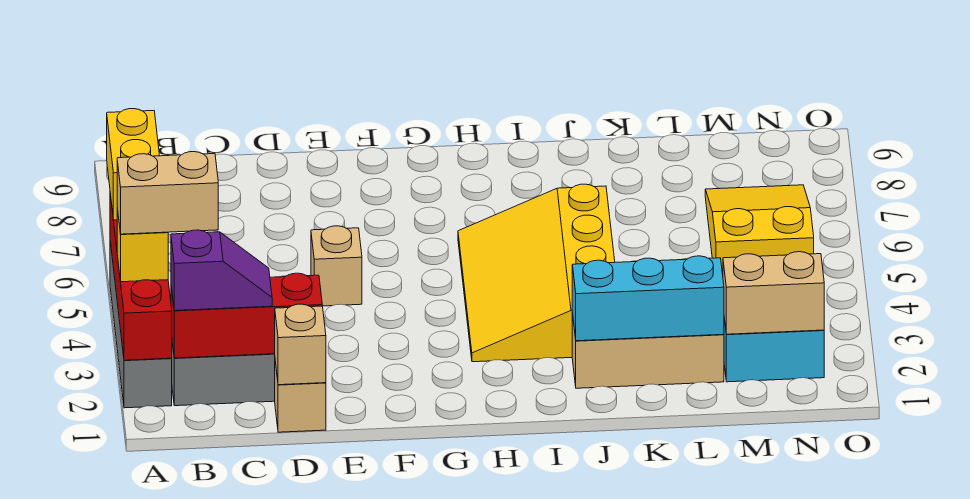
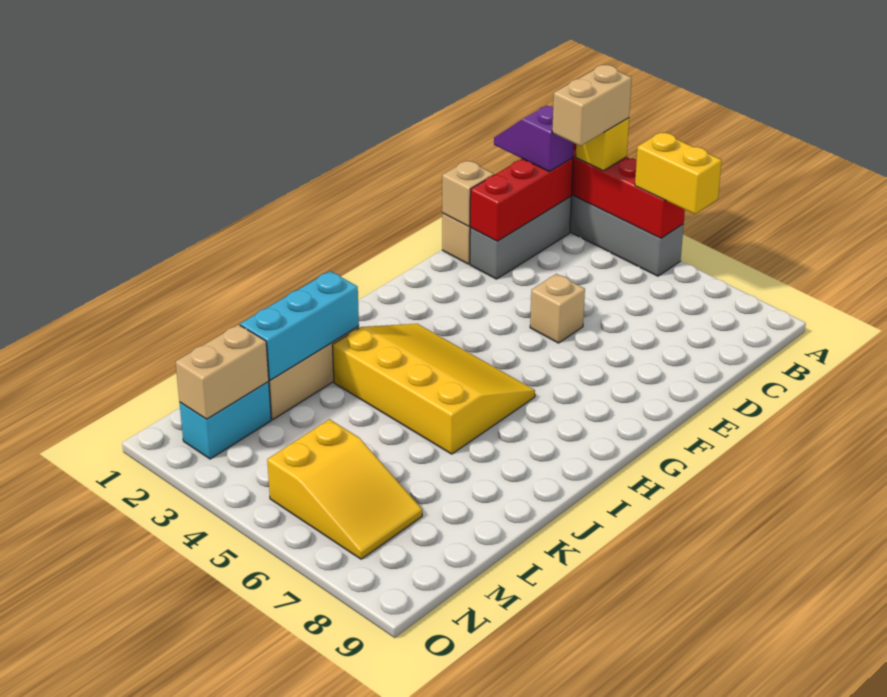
purple slope B2:C2 level 3 top B -> purple slope B1:B2 level 3 top 2

